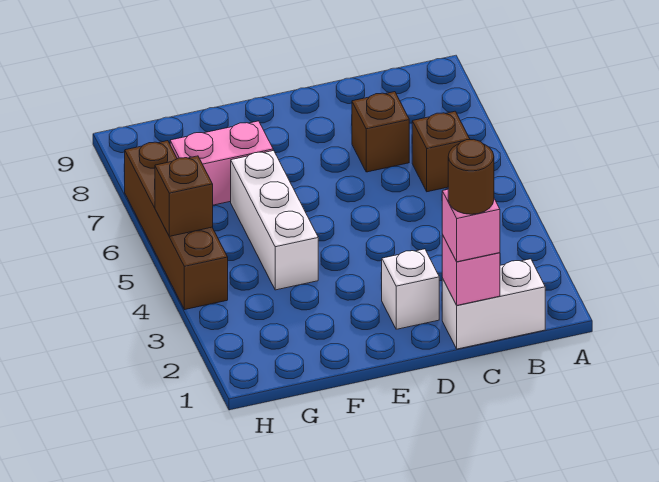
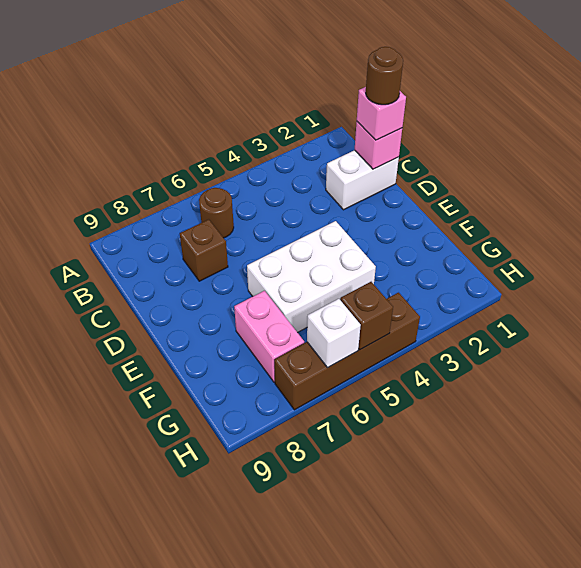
white brick B1:C1 level 1 -> white brick C1:C2 level 1
brown brick B6 level 1 -> brown round brick B6 level 1
white brick D2 level 1 -> white brick H6 level 2
white brick F4:F6 level 1 -> white brick E4:F6 level 1

